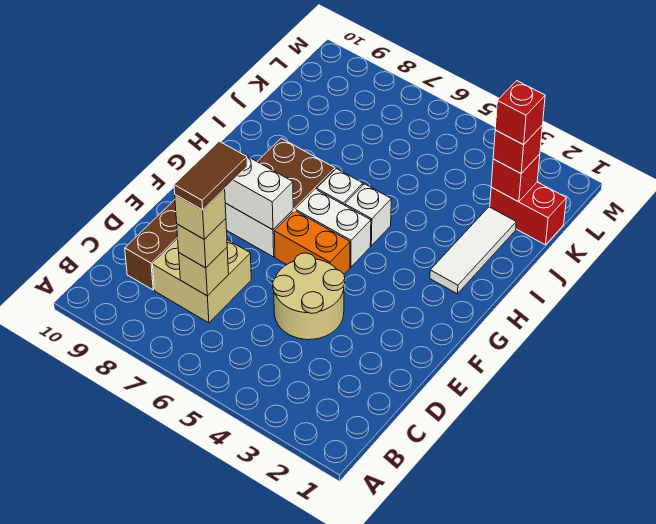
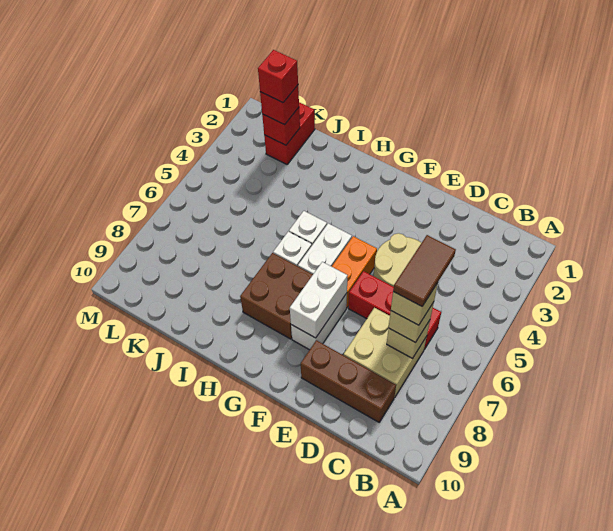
none -> red brick C6:E6 level 1
brown tile C7:D7 level 5 -> brown tile C6:C7 level 5
white tile H2:J2 level 1 -> none

